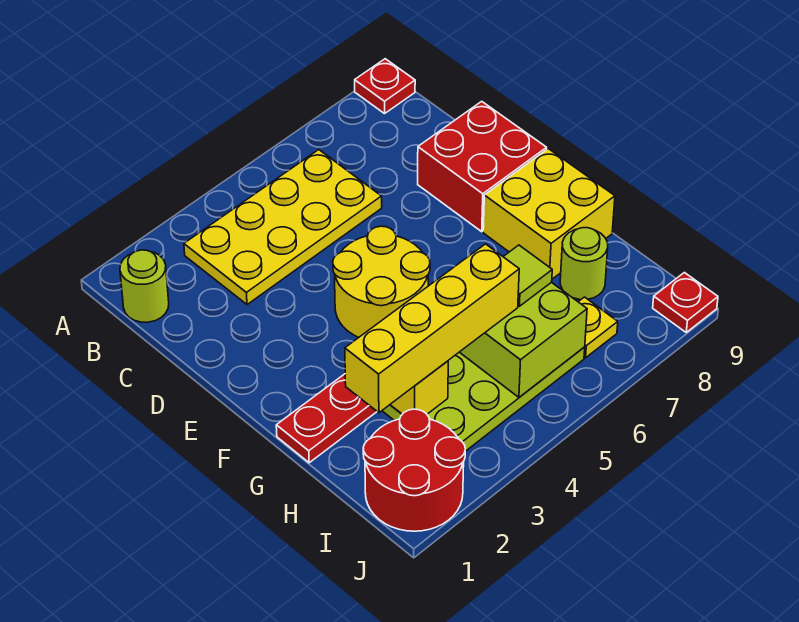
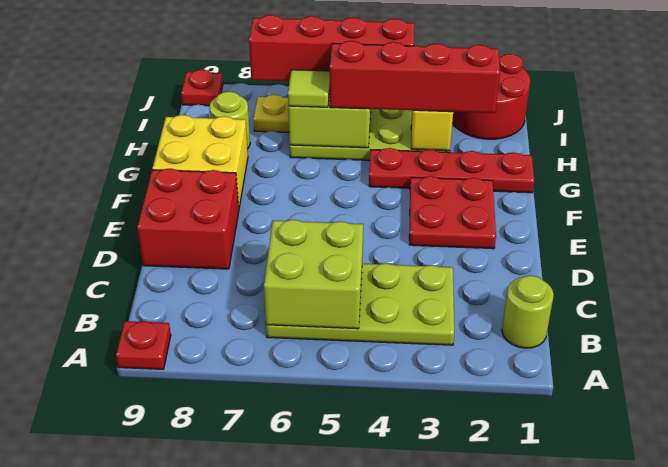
yellow plate B3:C6 level 1 -> lime plate B3:C6 level 1
none -> lime brick B5:C6 level 2
none -> red plate E2:F3 level 1
yellow round brick E4:F5 level 1 -> none
yellow brick H2:H5 level 3 -> red brick H2:H5 level 3
none -> red brick I4:I7 level 3

